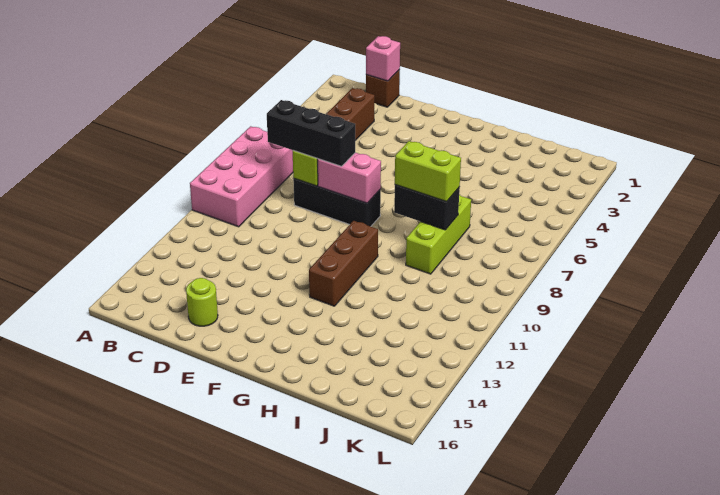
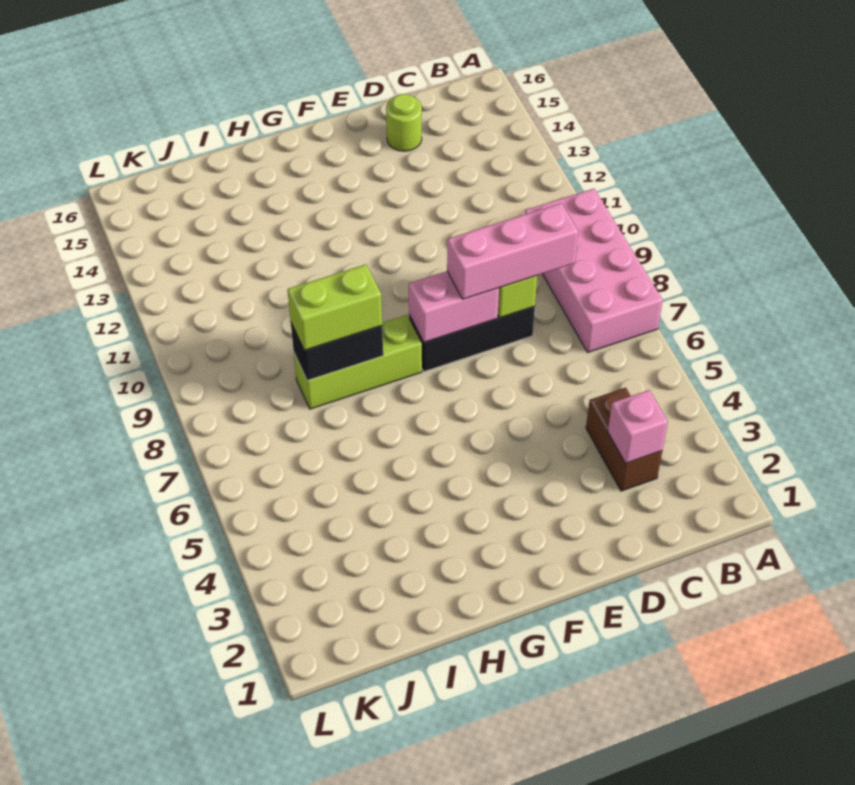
brown brick C1 level 1 -> none
pink brick C1 level 2 -> pink brick C3 level 2
black brick C8:E8 level 3 -> pink brick C8:E8 level 3
brown brick G10:G12 level 1 -> none
lime brick I7:I9 level 1 -> lime brick G8:I8 level 1

